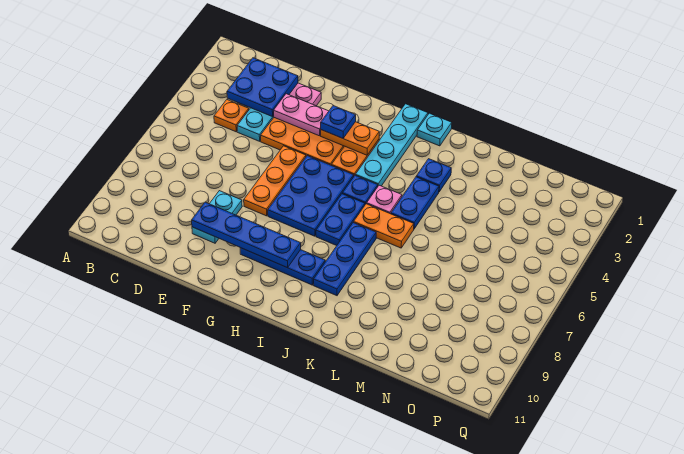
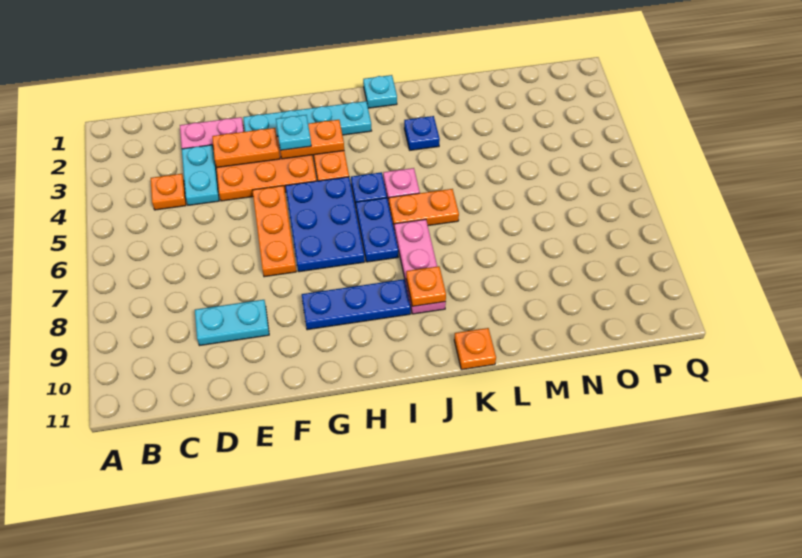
blue plate C2:D3 level 2 -> none
pink plate E3:F3 level 2 -> orange plate E3:F3 level 2
cyan plate E8:E9 level 1 -> cyan plate D9:E9 level 1
blue plate E9:H9 level 2 -> none
blue plate G3 level 3 -> cyan plate G3 level 3
cyan plate I1:I4 level 1 -> cyan plate F2:I2 level 1
blue plate J7:J9 level 1 -> pink plate J7:J9 level 1
none -> orange plate J9 level 2
blue plate K4:K5 level 1 -> none
none -> orange plate K11 level 1

